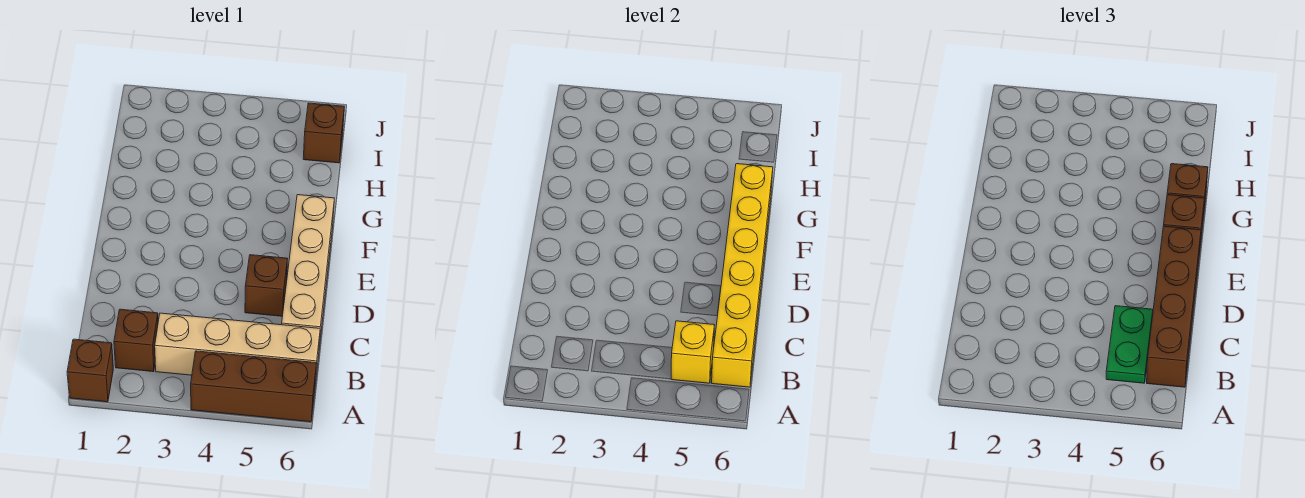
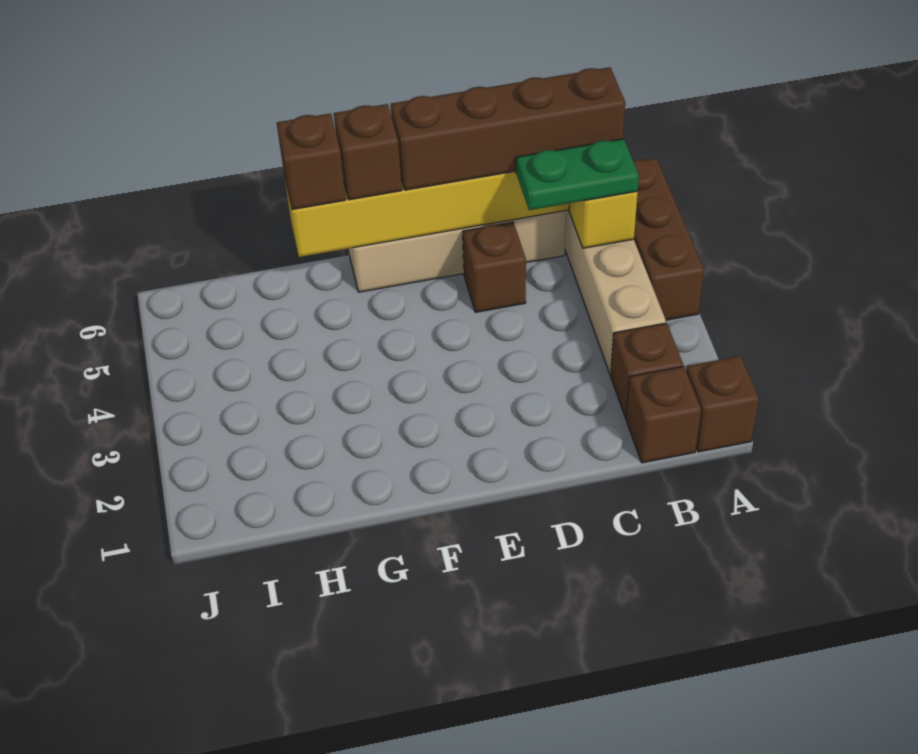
brown brick I6 level 1 -> brown brick B1 level 1

